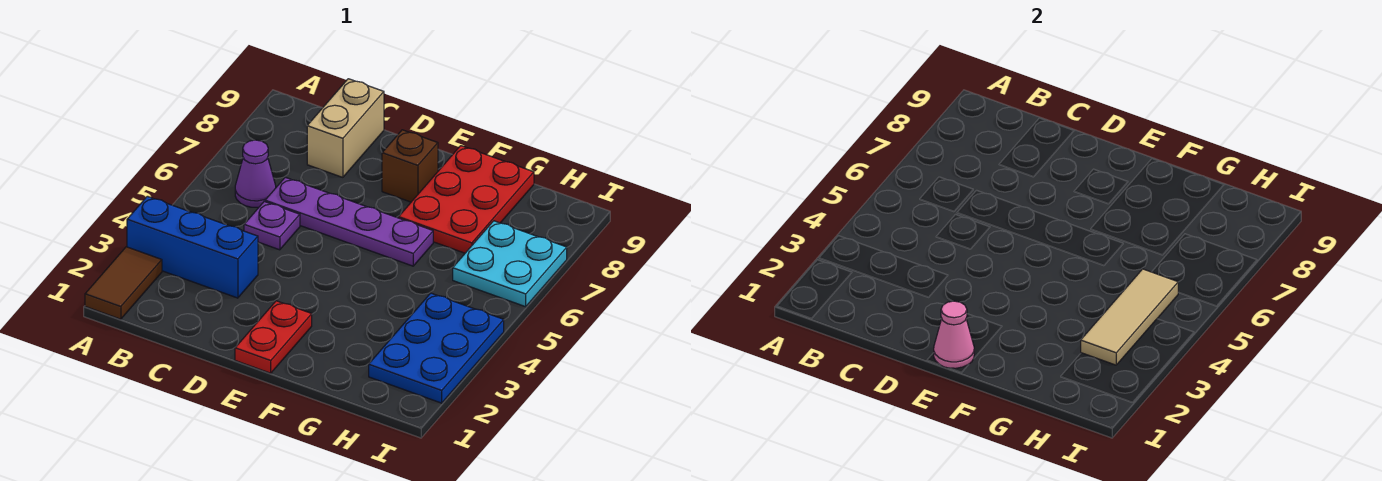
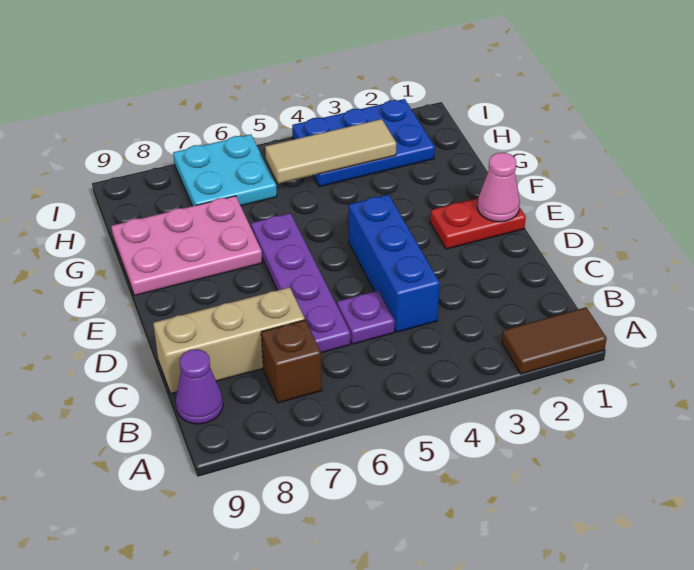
blue brick A3:C3 level 1 -> blue brick C4:E4 level 1
purple cone B6 level 1 -> purple cone B9 level 1
tan brick C8:C9 level 1 -> tan brick C7:C9 level 1
brown brick E8 level 1 -> brown brick B7 level 1
red plate F7:G9 level 1 -> pink plate F7:G9 level 1

